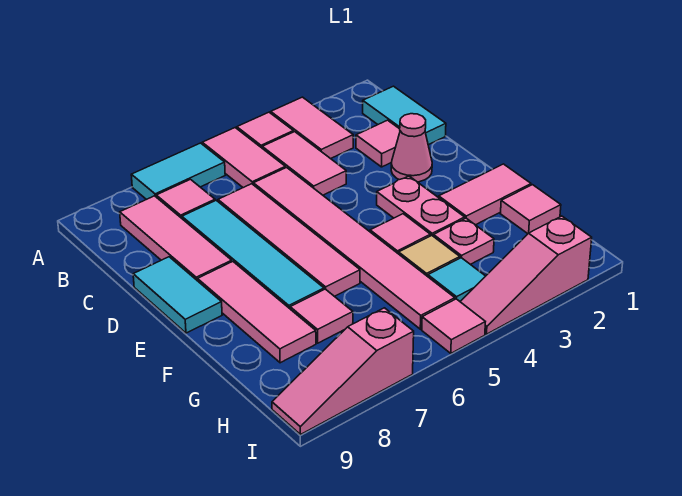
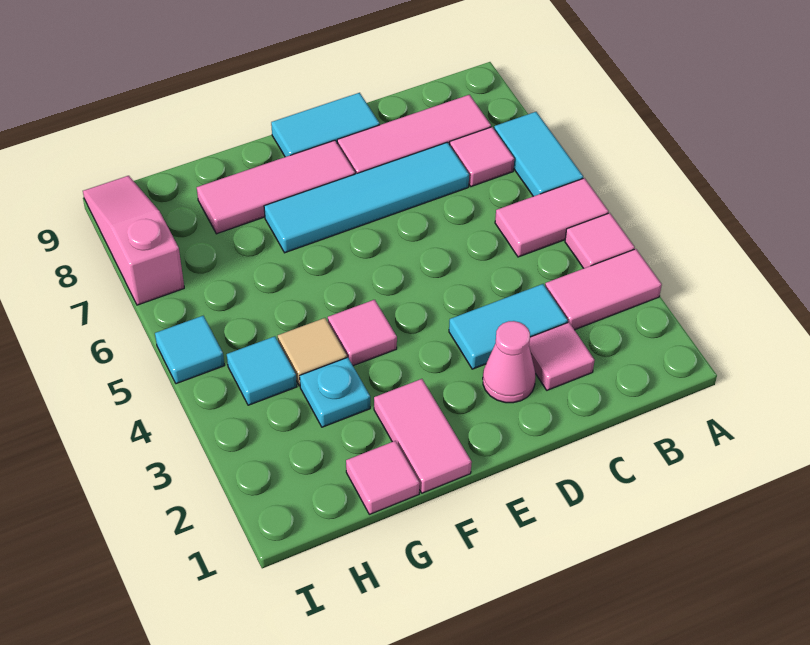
cyan tile B1:C1 level 1 -> cyan tile C3:D3 level 1
pink tile B4:C4 level 1 -> none
pink tile C5:H5 level 1 -> none
pink tile C6:F6 level 1 -> none
pink plate E3:F3 level 1 -> none
pink plate G3 level 1 -> cyan plate G3 level 1
pink tile G7 level 1 -> none
pink slope I2:I4 level 1 top 2 -> none
pink tile I5 level 1 -> cyan tile I5 level 1

